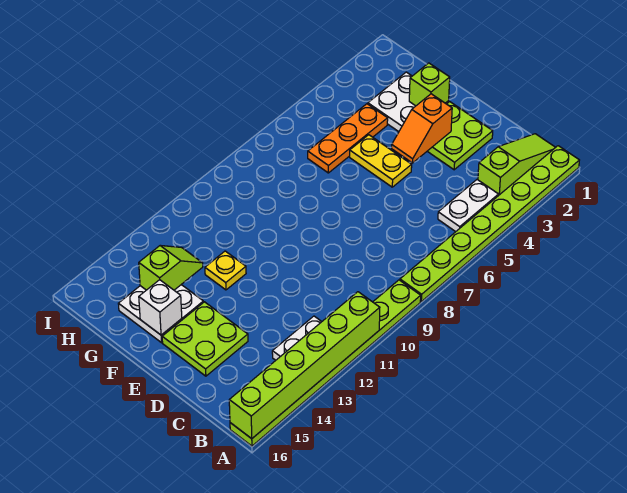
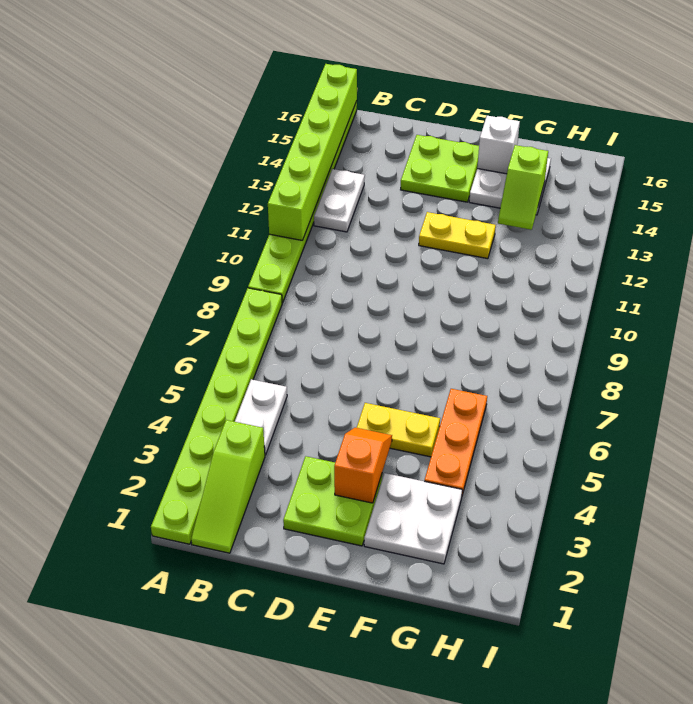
lime brick F2 level 2 -> none
yellow plate F12 level 1 -> yellow plate E12:F12 level 1

